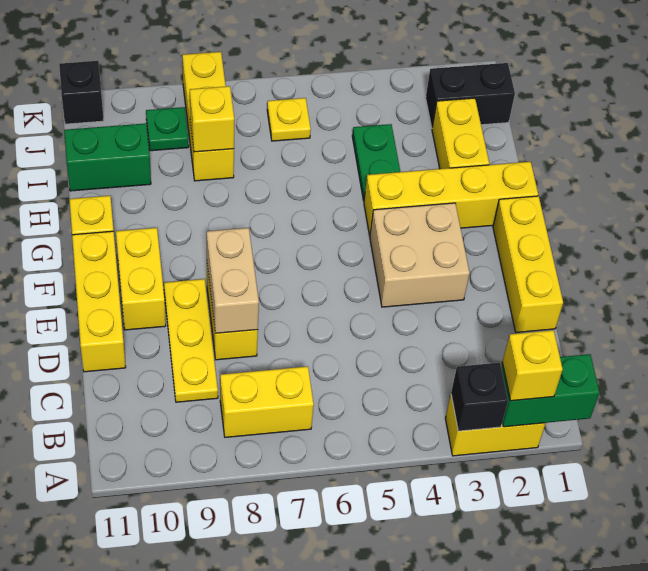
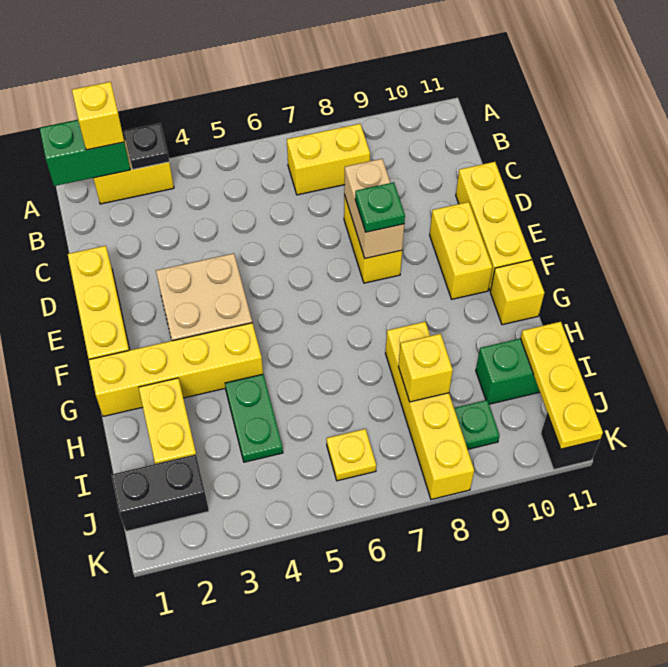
black brick A3 level 2 -> black plate A3 level 2
yellow plate C9:E9 level 1 -> yellow plate I11:K11 level 2
none -> green plate E8 level 3
yellow brick I8:K8 level 1 -> yellow brick H8:K8 level 1

